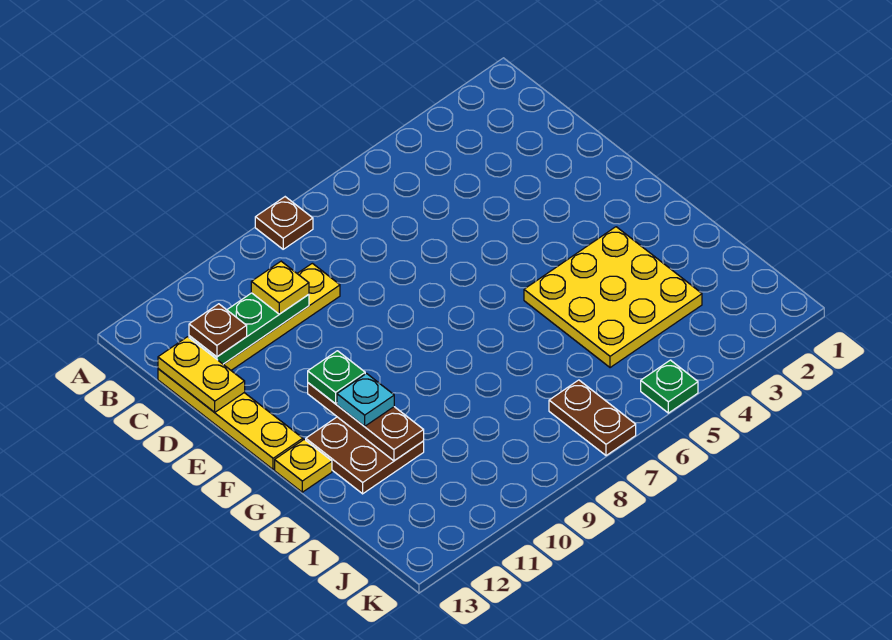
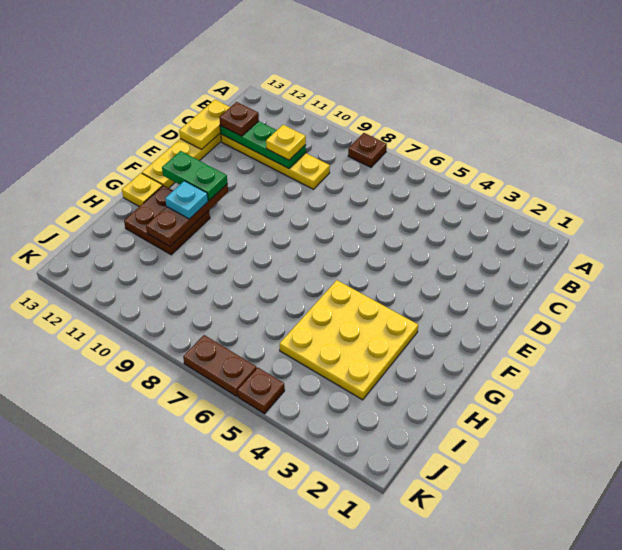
green plate F11 level 3 -> green plate F11:F12 level 3
brown plate J7:K7 level 1 -> brown plate K6:K7 level 1
green plate K5 level 1 -> brown plate K5 level 1

